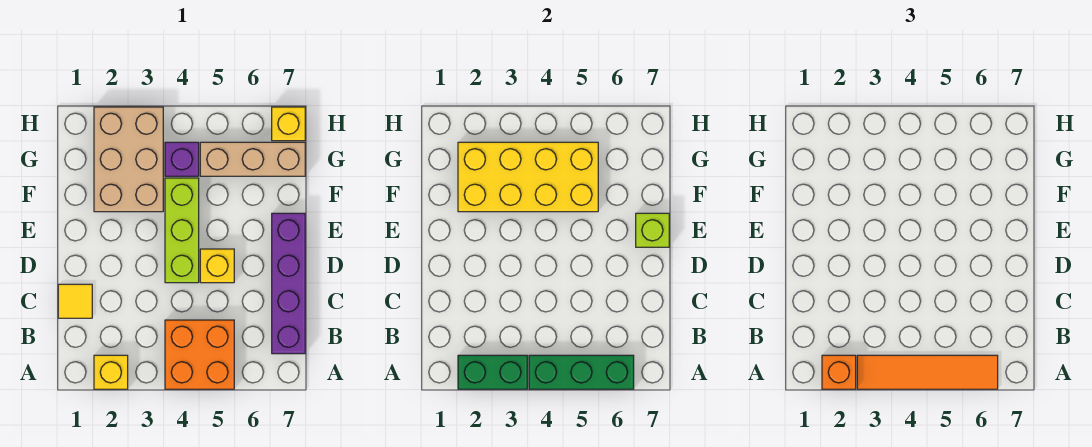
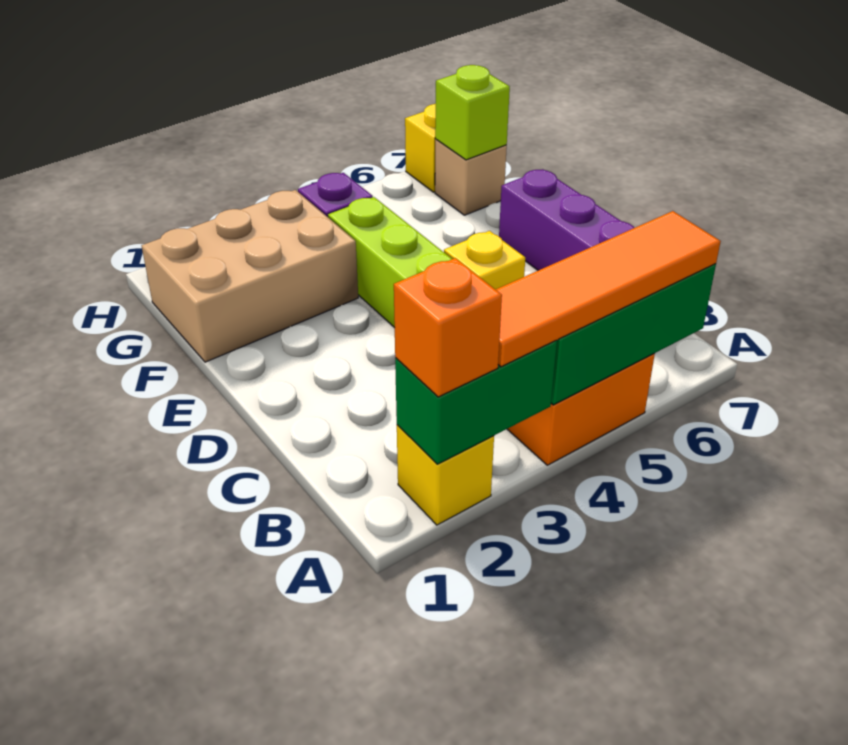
yellow tile C1 level 1 -> none
lime brick E7 level 2 -> lime brick G7 level 2
tan brick F2:H3 level 1 -> tan brick F1:G3 level 1
yellow brick F2:G5 level 2 -> none
tan brick G5:G7 level 1 -> tan brick G7 level 1

